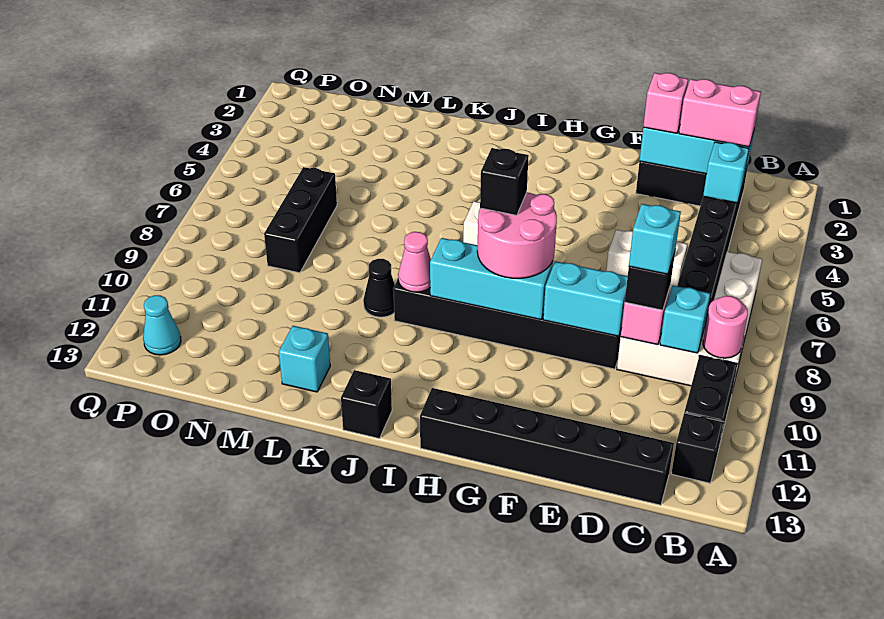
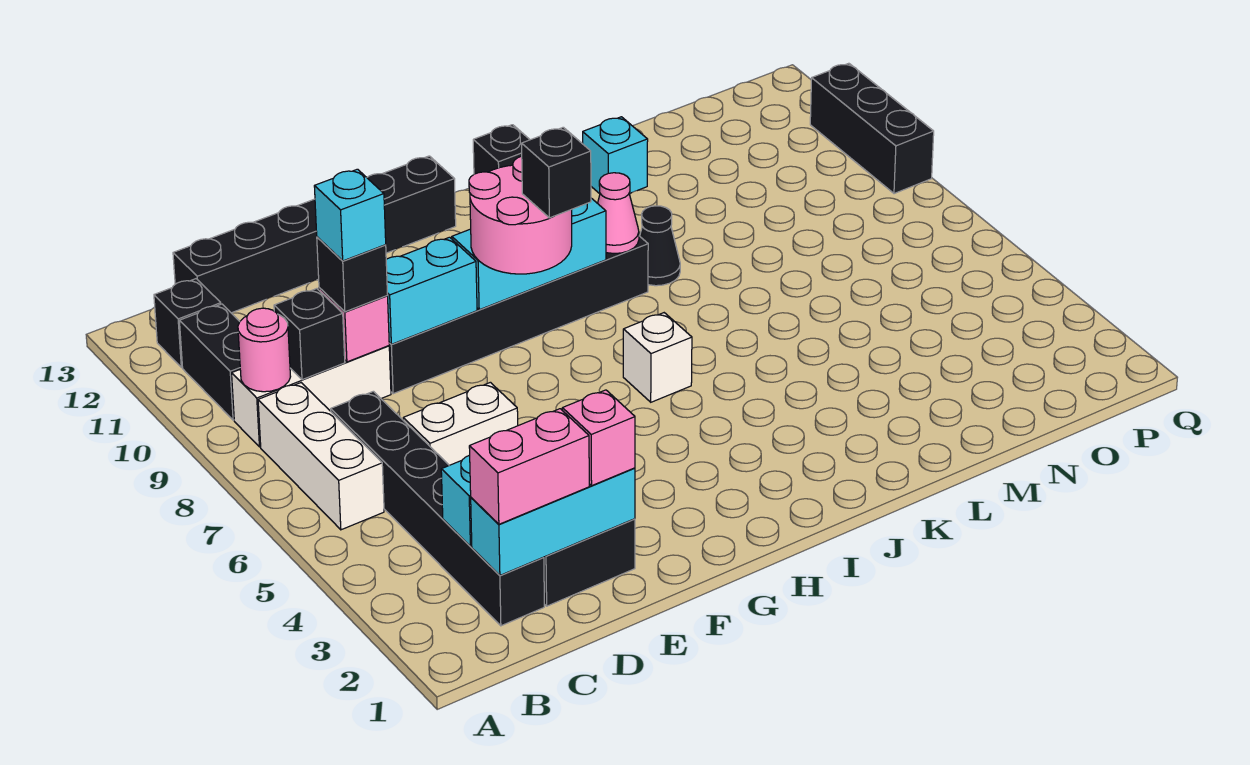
cyan brick C9 level 2 -> black brick C9 level 2
black brick N6:N8 level 1 -> black brick Q9:Q11 level 1
cyan cone P12 level 1 -> none

